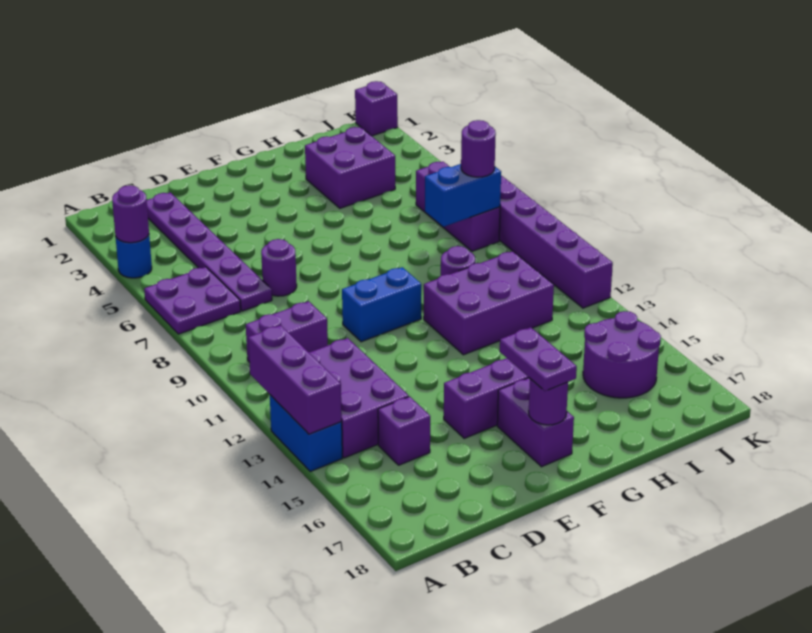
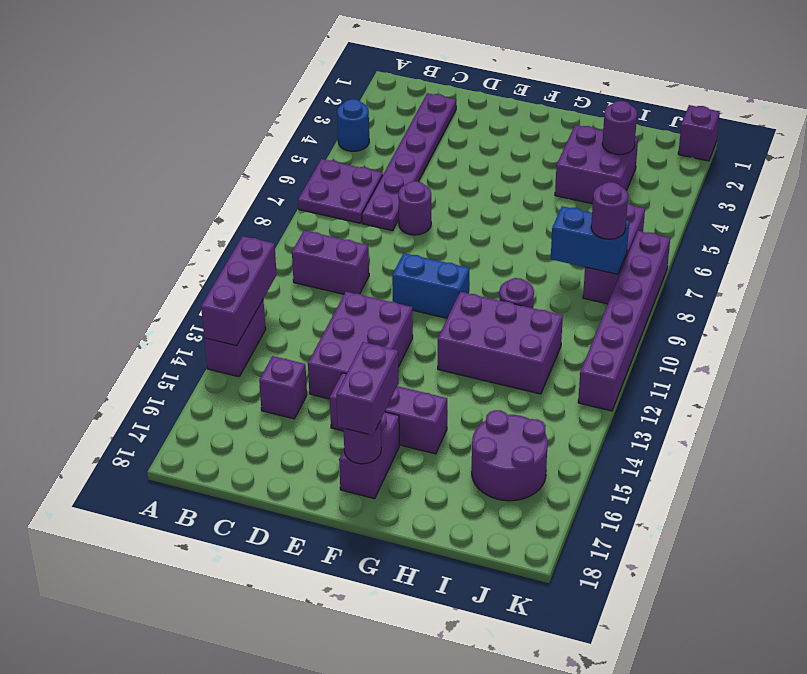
purple round brick A4 level 2 -> purple round brick I3 level 2
blue brick A13:A14 level 1 -> purple brick A13:A14 level 1
purple brick B12:C14 level 1 -> purple brick D12:E14 level 1
purple plate F16:F17 level 3 -> purple brick F16:F17 level 3

